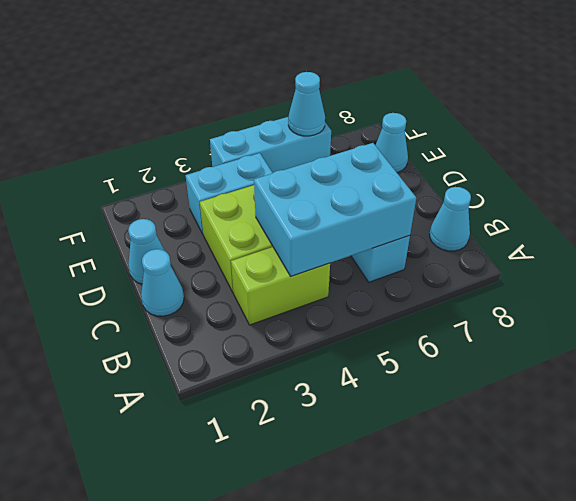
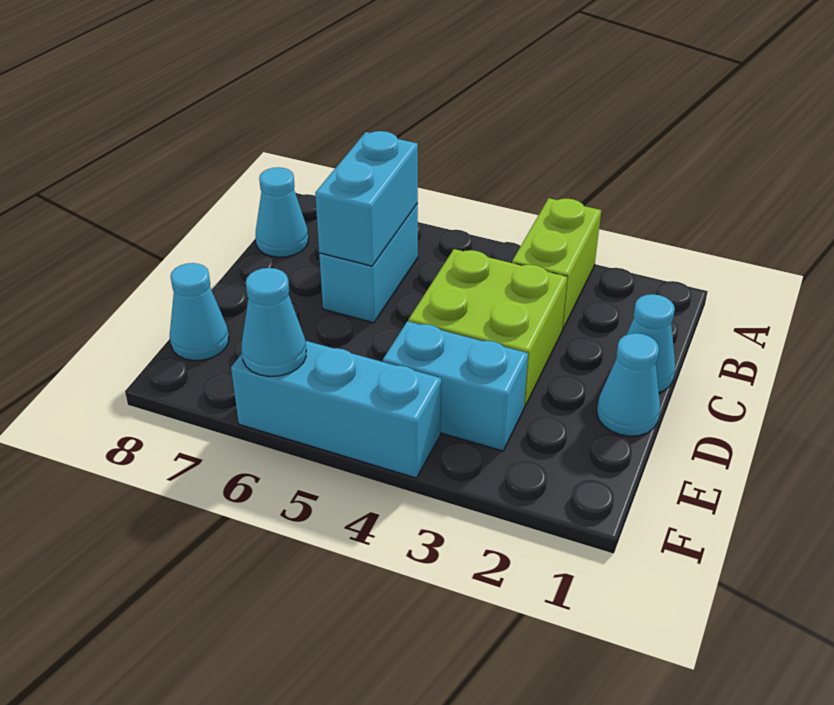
lime brick B3:B4 level 1 -> lime brick A3:B3 level 1
cyan brick B4:C6 level 2 -> cyan brick B6:C6 level 2

